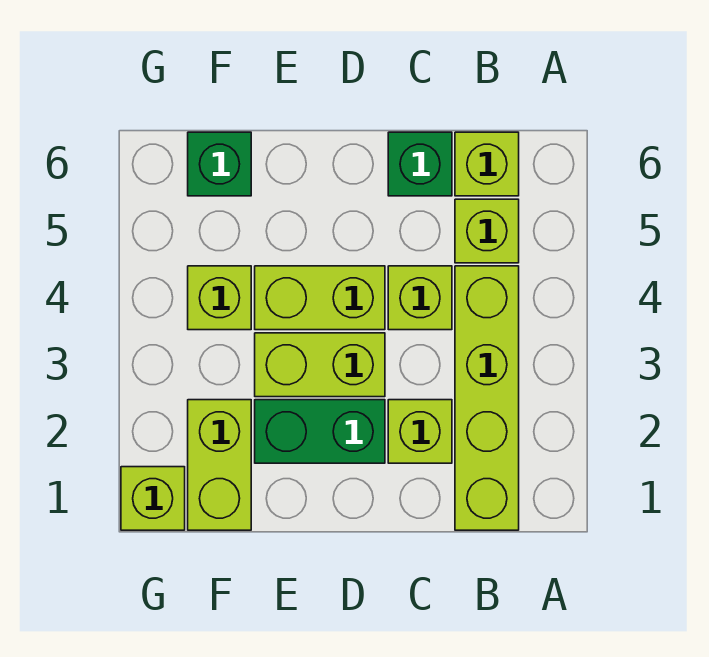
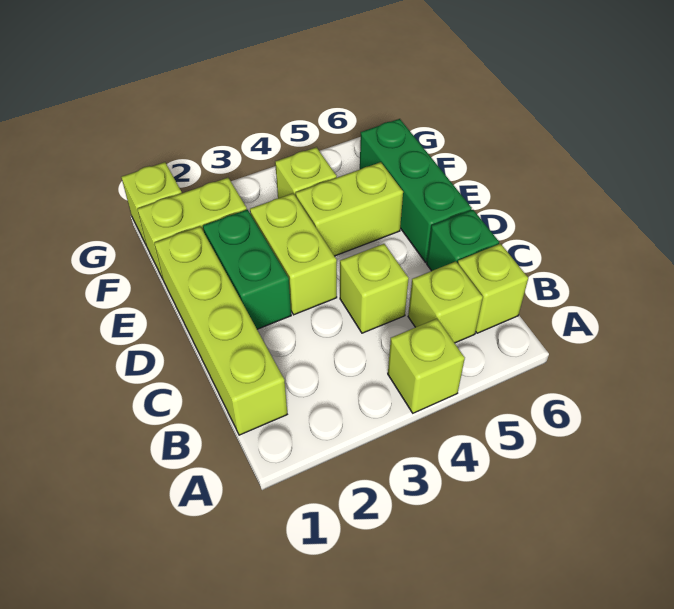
lime brick B1:B4 level 1 -> lime brick B1:E1 level 1
lime brick C2 level 1 -> lime brick A4 level 1
lime brick D4:E4 level 1 -> lime brick E4:E5 level 1
green brick F6 level 1 -> green brick D6:F6 level 1

